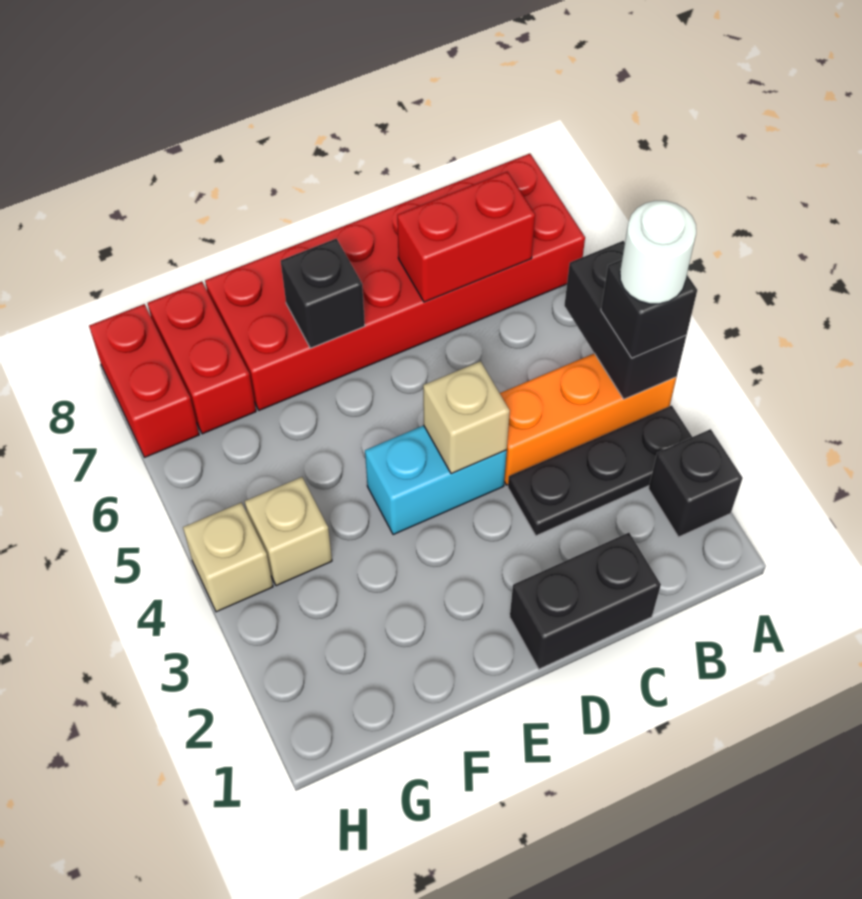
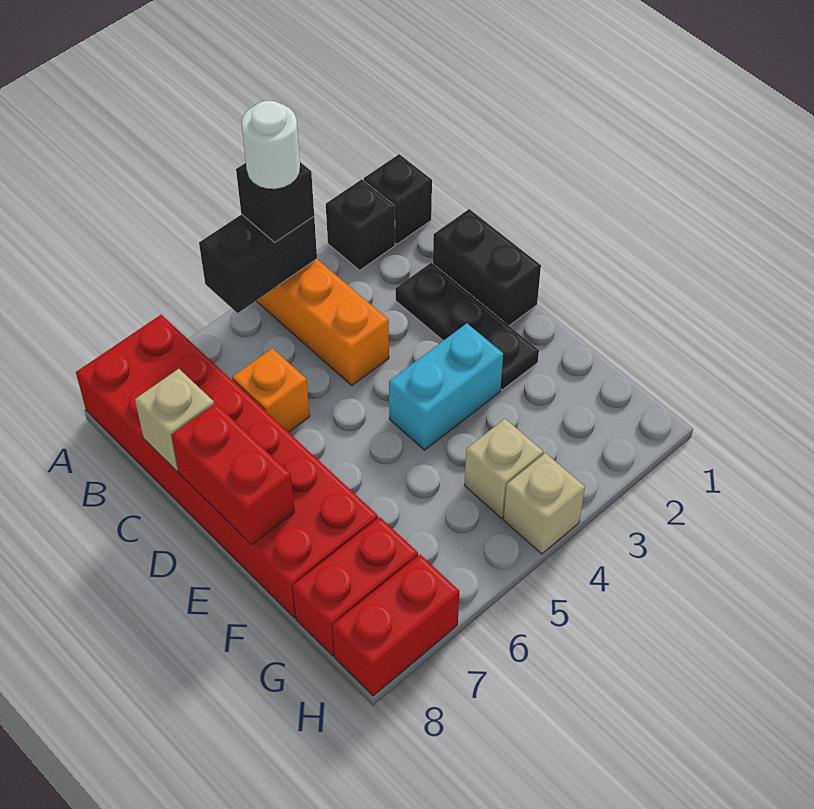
black plate A3:C3 level 1 -> black plate C2:E2 level 1
red brick B7:C7 level 2 -> red brick D8:E8 level 2
none -> orange brick C6 level 1
cyan brick D4:E4 level 1 -> cyan brick E3:E4 level 1
tan brick D4 level 2 -> tan brick C8 level 2
black brick E7 level 2 -> black brick A1 level 1

